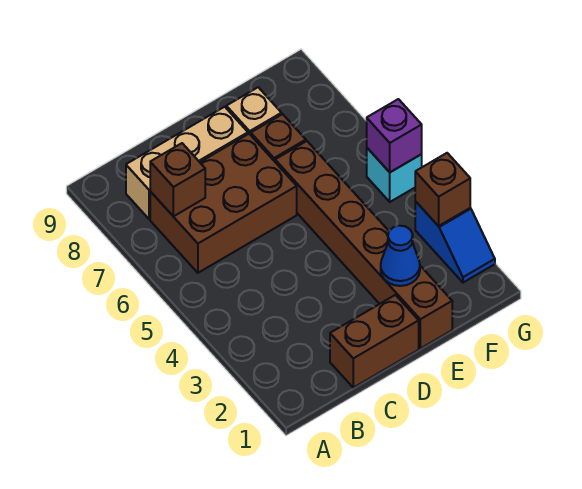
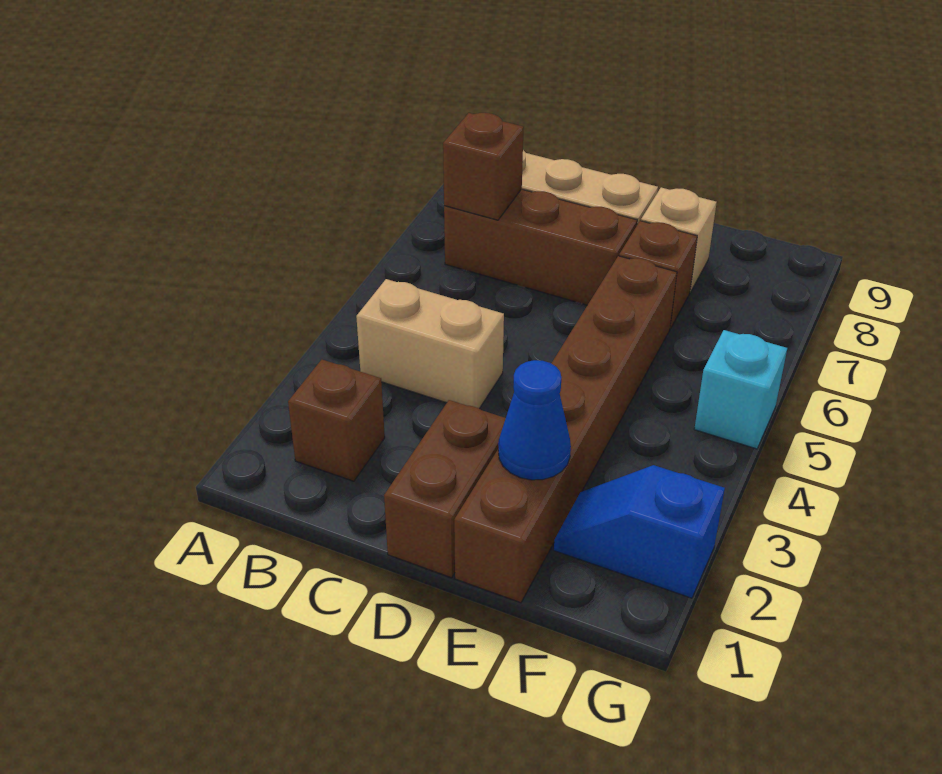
none -> tan brick B4:C4 level 1
brown brick B6:D7 level 1 -> brown brick B7:D7 level 1
brown brick C1:D1 level 1 -> brown brick D1:D2 level 1
blue slope G2:G3 level 1 top 3 -> blue slope F2:G2 level 1 top G
brown brick G3 level 2 -> brown brick B2 level 1
purple brick G5 level 2 -> none

